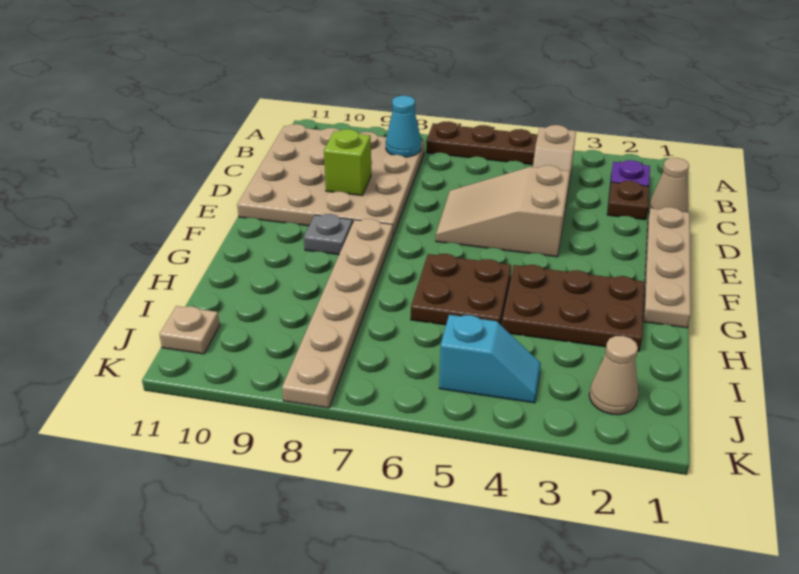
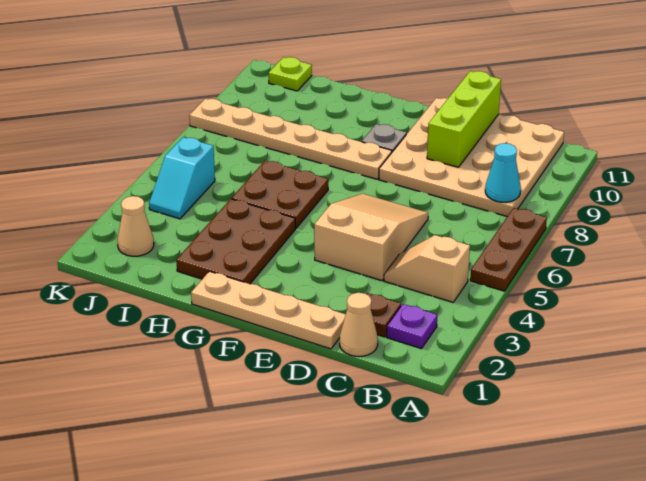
lime brick D9 level 2 -> lime brick D9:D11 level 2
tan plate J11 level 1 -> lime plate J11 level 1

